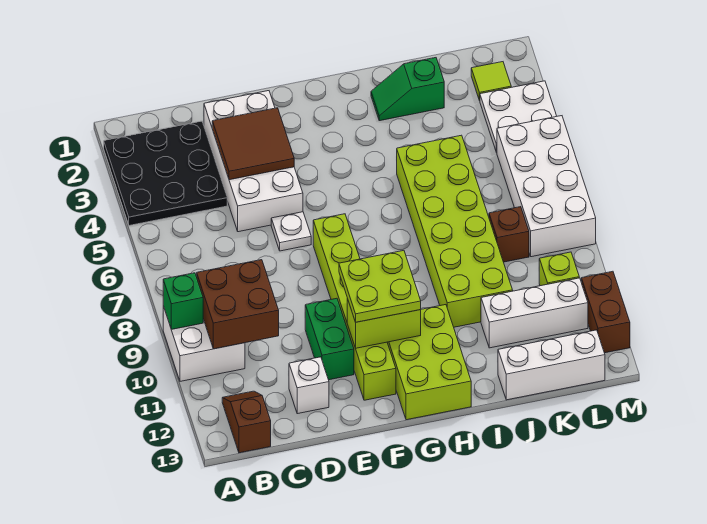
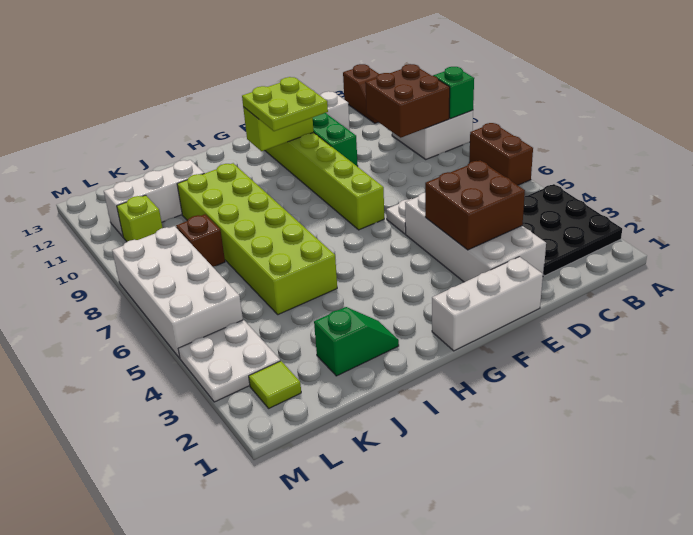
brown tile D3:E4 level 2 -> brown brick D3:E4 level 2
lime brick G11:H13 level 1 -> none
white brick J13:L13 level 1 -> white brick E1:G1 level 1
brown brick M11:M12 level 1 -> brown brick A6:A7 level 1

